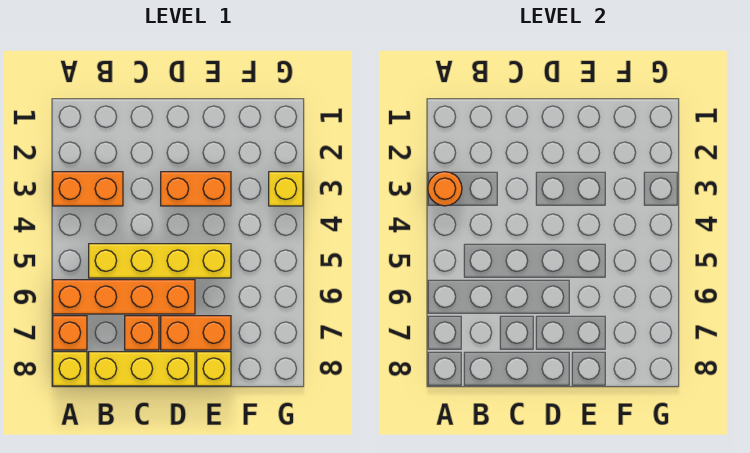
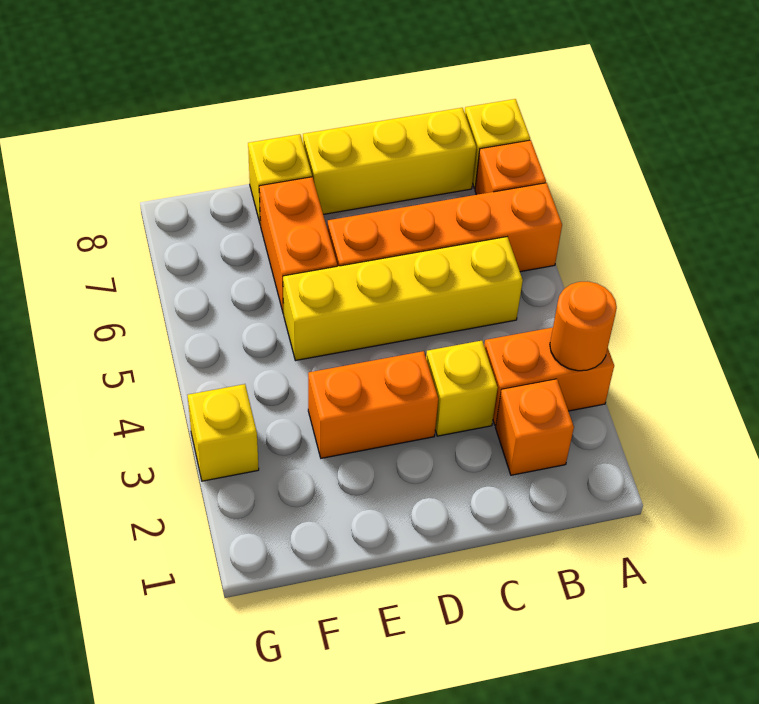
none -> yellow brick C3 level 1
orange brick C7 level 1 -> orange brick B2 level 1
orange brick D7:E7 level 1 -> orange brick E6:E7 level 1

